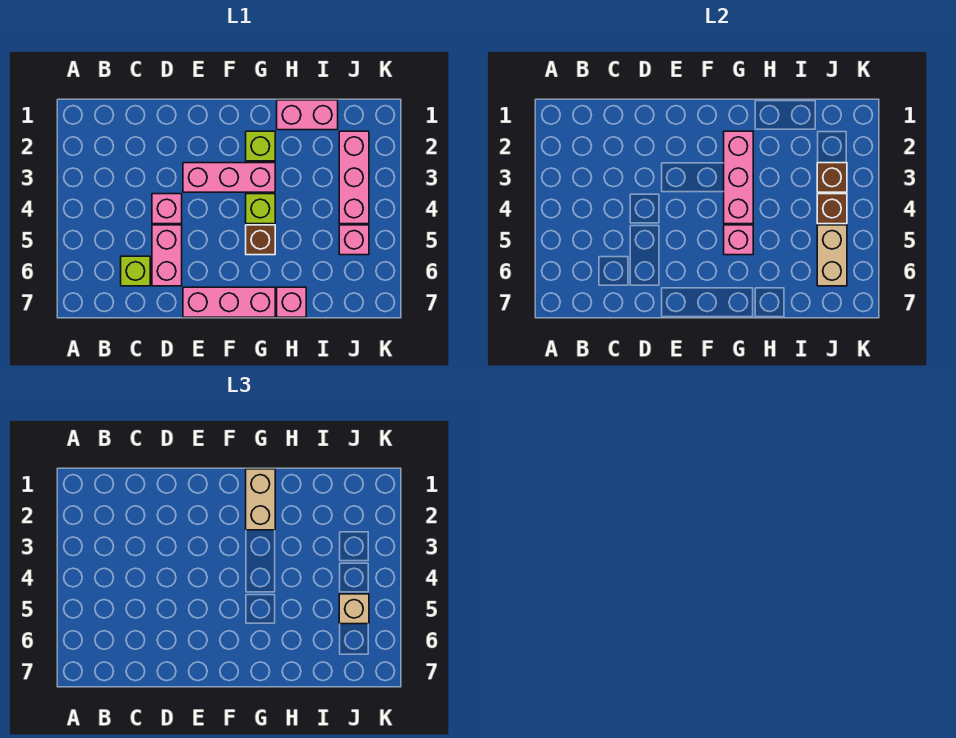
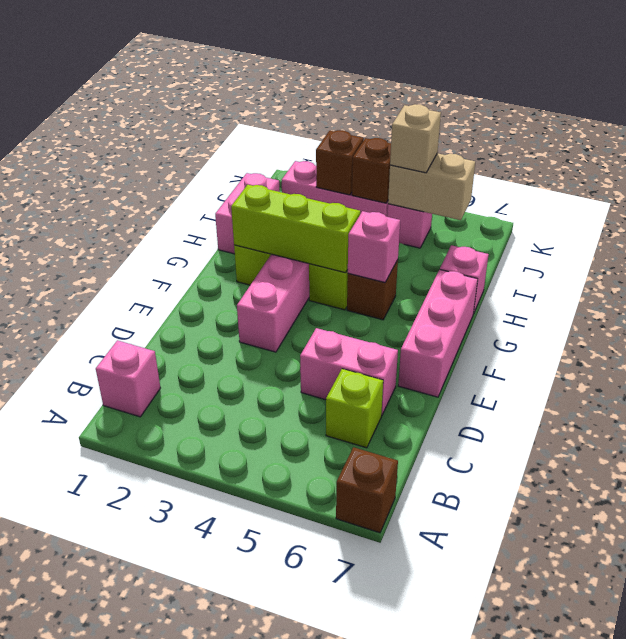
none -> brown brick A7 level 1
pink brick D4 level 1 -> pink brick B1 level 1
tan brick G1:G2 level 3 -> none
pink brick G2:G4 level 2 -> lime brick G2:G4 level 2

